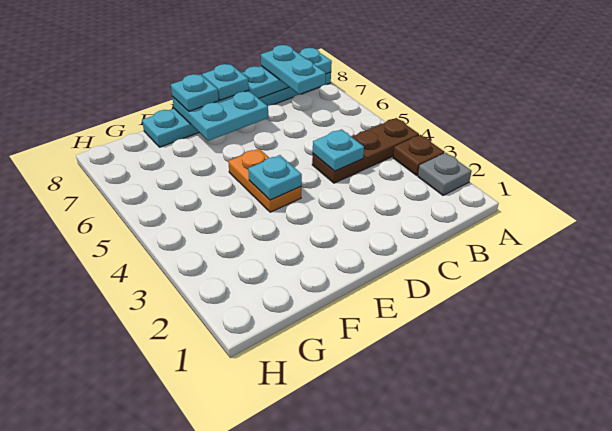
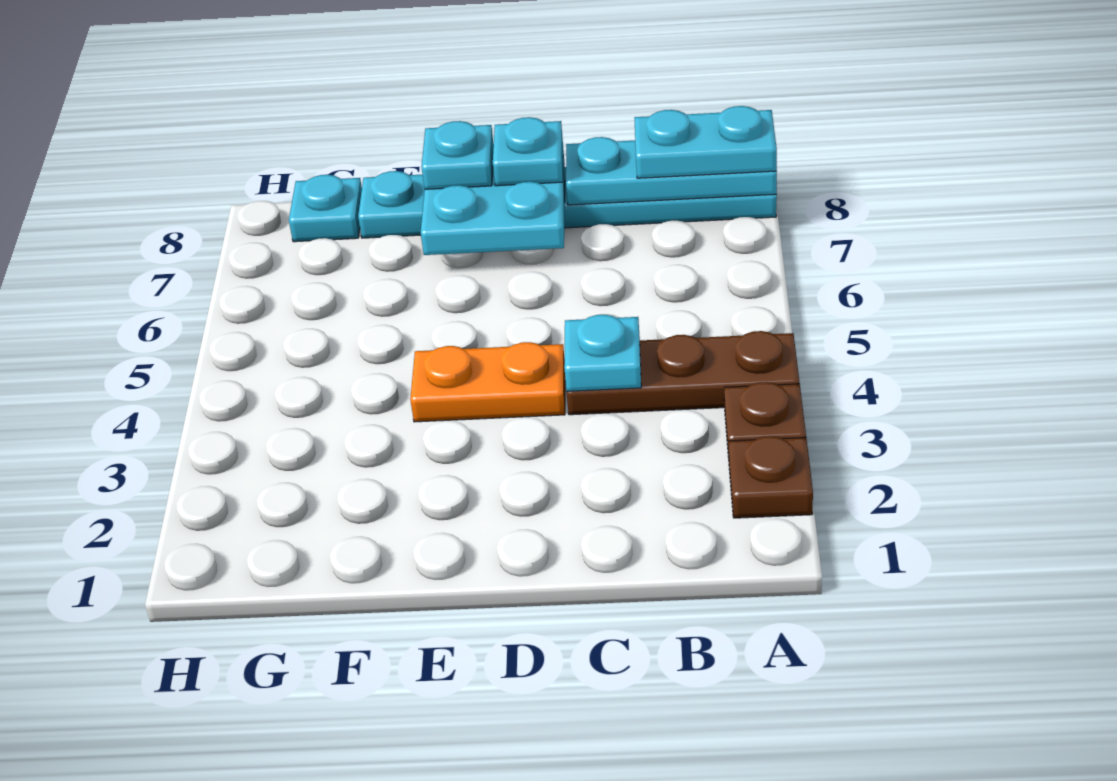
grey plate A2 level 1 -> brown plate A2 level 1
cyan plate B7:B8 level 3 -> cyan plate A8:B8 level 3
orange plate E4:E5 level 1 -> orange plate D4:E4 level 1
cyan plate E4 level 2 -> cyan plate G8 level 1

